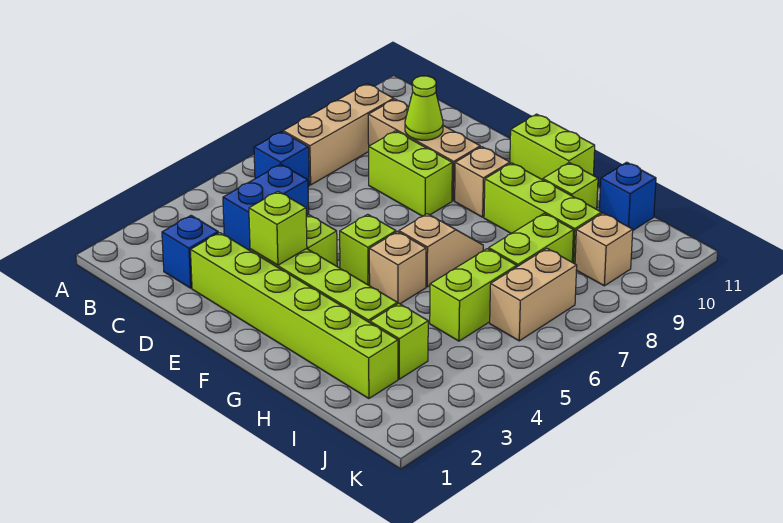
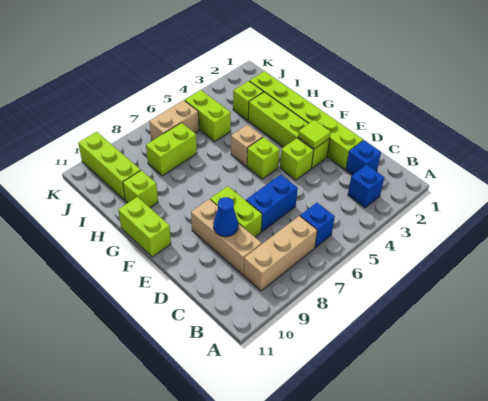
blue brick C4:C5 level 1 -> blue brick D6:D7 level 1
lime cone D9 level 2 -> blue cone D9 level 2
lime brick E3 level 2 -> lime tile E3 level 2
tan brick F9 level 1 -> none
tan slope G6:G7 level 1 top 6 -> none
lime brick G9:I9 level 1 -> lime brick I10:K10 level 1
lime brick I5:I6 level 1 -> lime brick I5:J5 level 1
blue brick I11 level 1 -> blue brick B3 level 1
tan brick J9 level 1 -> none

